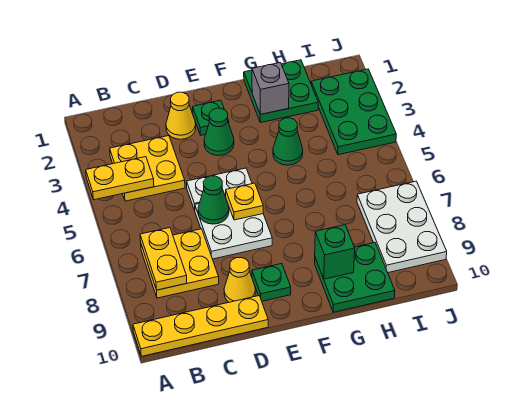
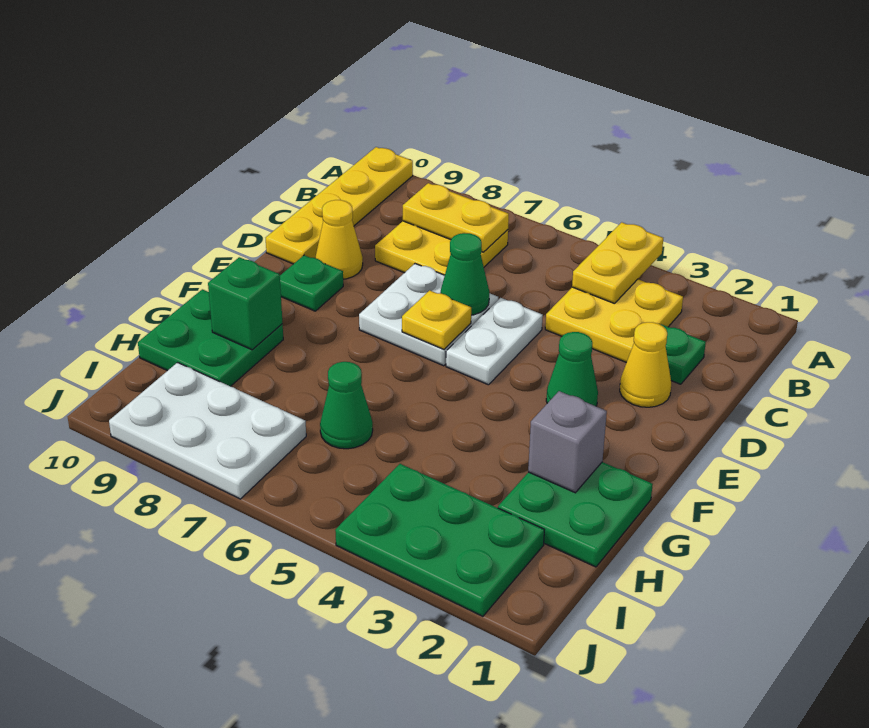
green plate E2 level 1 -> green plate C2 level 1
green cone G4 level 1 -> green cone H6 level 1

